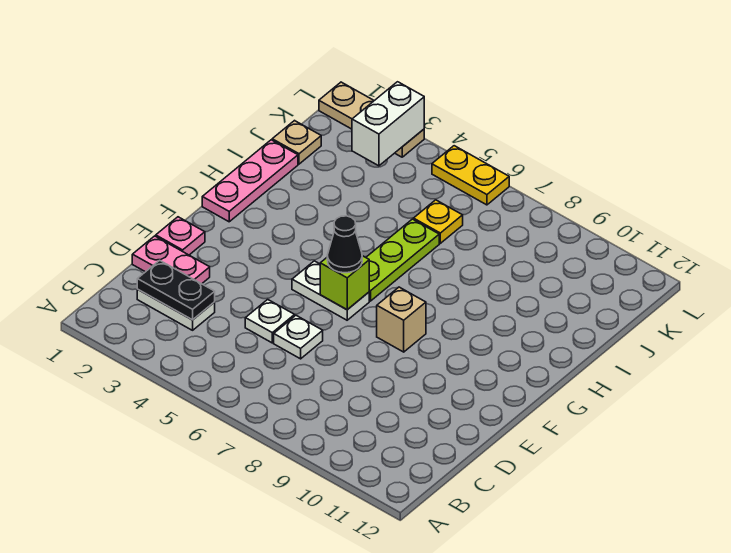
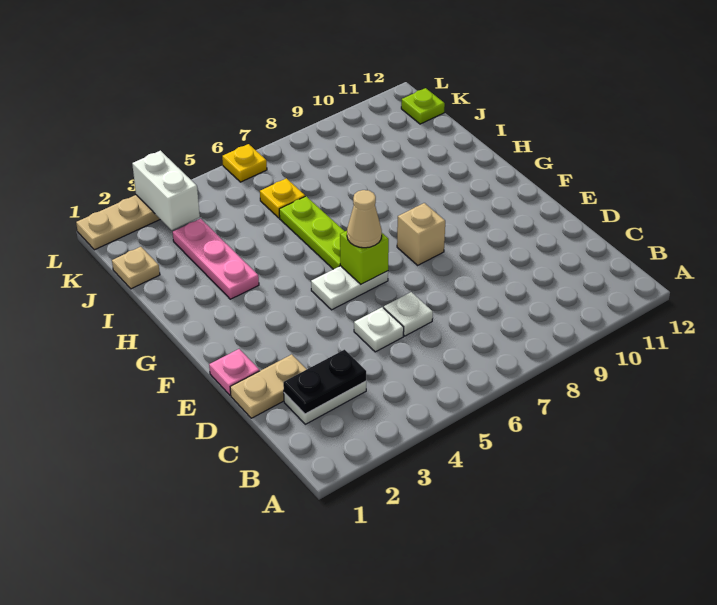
pink plate D1:D2 level 1 -> tan plate D1:D2 level 1
black cone F6 level 3 -> tan cone F6 level 3
pink plate G1:I1 level 1 -> pink plate H3:J3 level 1
none -> lime plate K12 level 1
yellow plate L5:L6 level 1 -> yellow plate L6 level 1

